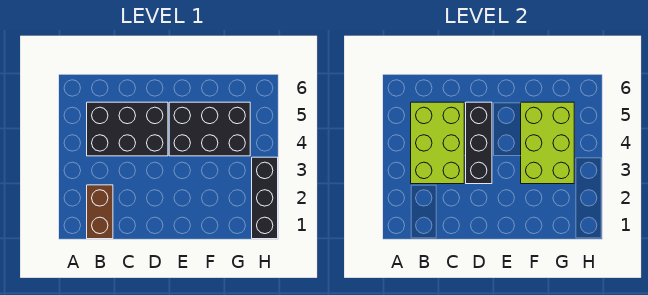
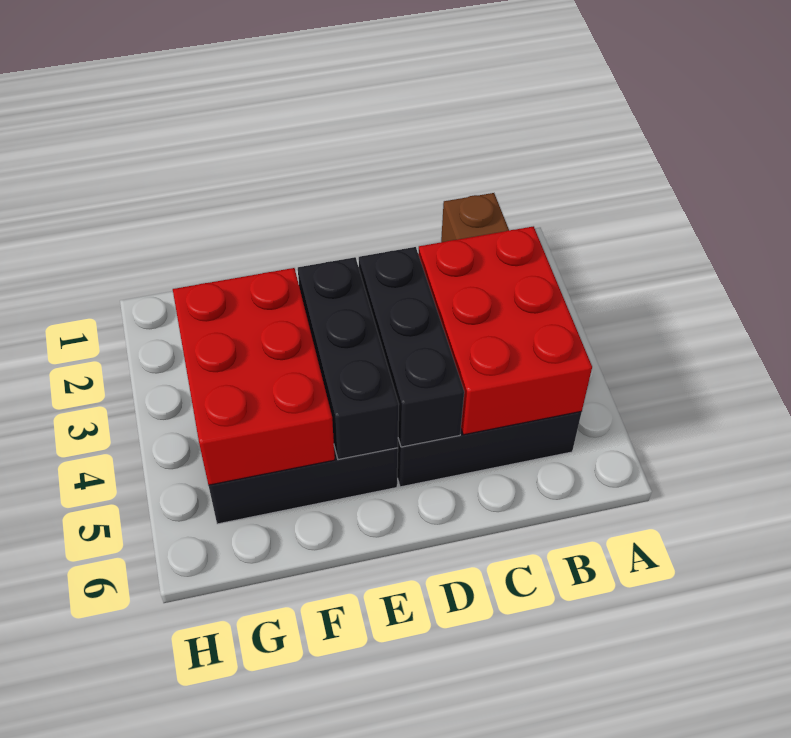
lime brick B3:C5 level 2 -> red brick B3:C5 level 2
lime brick F3:G5 level 2 -> red brick F3:G5 level 2
black brick H1:H3 level 1 -> black brick E3:E5 level 2

